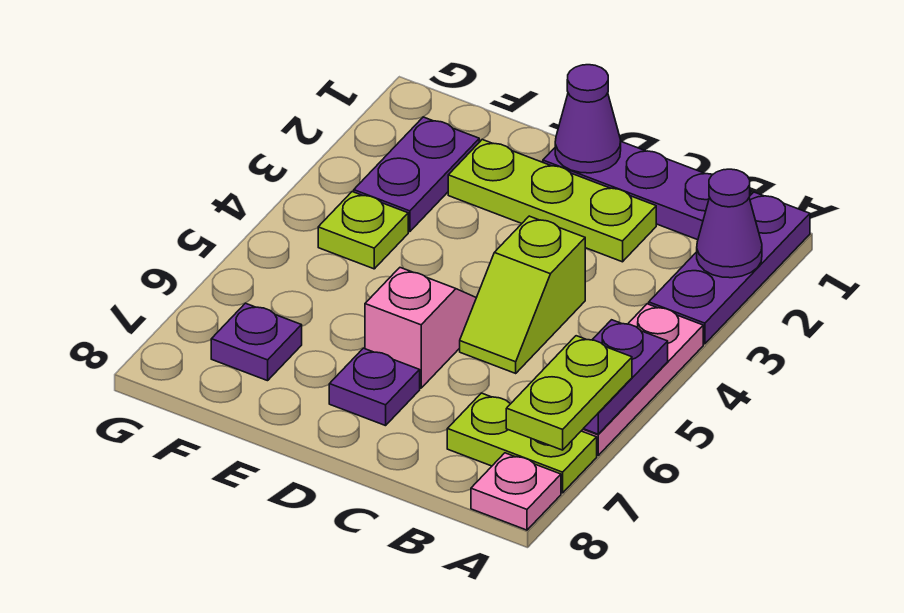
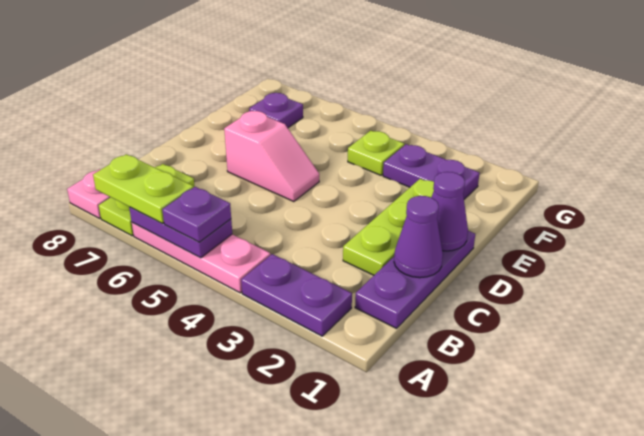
purple plate A1:A3 level 1 -> purple plate A2:A3 level 1
purple cone A2 level 2 -> purple cone C1 level 2
lime slope C4:C5 level 1 top 4 -> none
purple plate D7 level 1 -> purple plate A5 level 3

